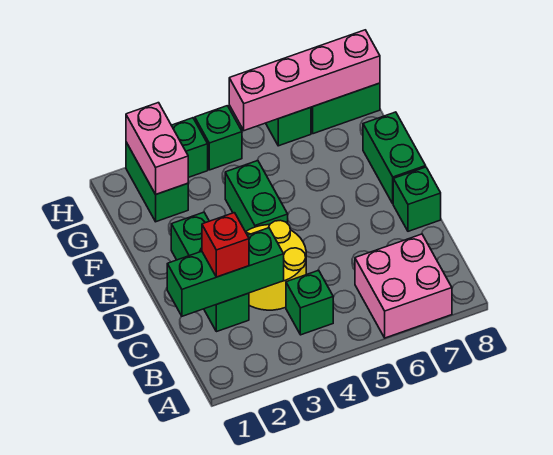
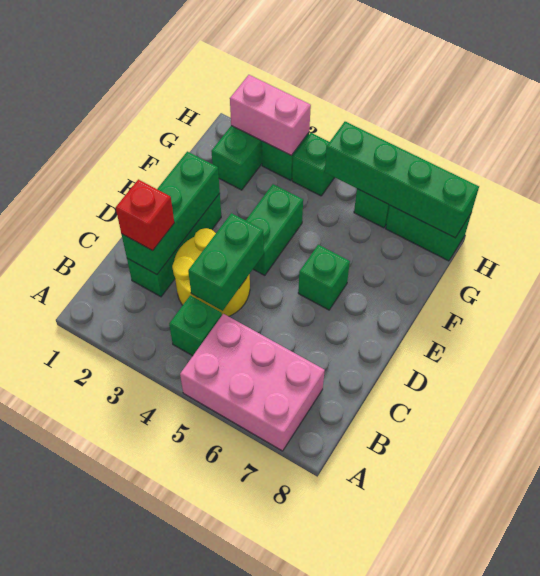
pink brick A6:B7 level 1 -> pink brick A5:B7 level 1
green brick C1:C3 level 2 -> green brick C2:E2 level 2
green brick D8 level 1 -> green brick E6 level 1
green brick E8:F8 level 1 -> green brick C4:D4 level 2
pink brick G2:H2 level 2 -> pink brick H2:H3 level 2
pink brick H5:H8 level 2 -> green brick H5:H8 level 2

